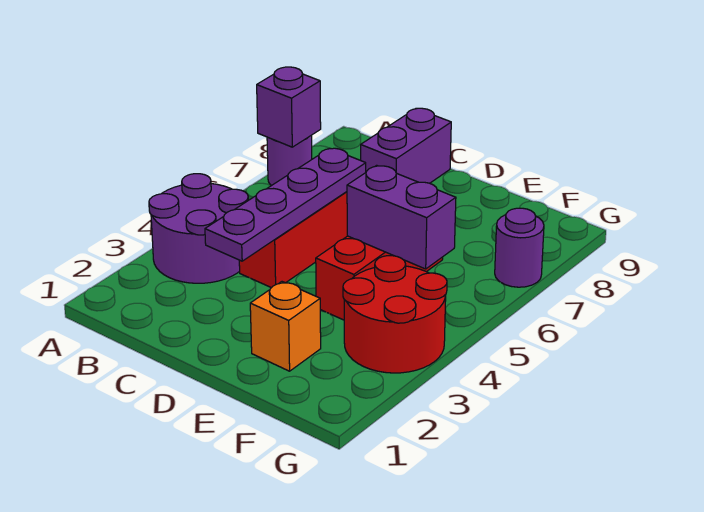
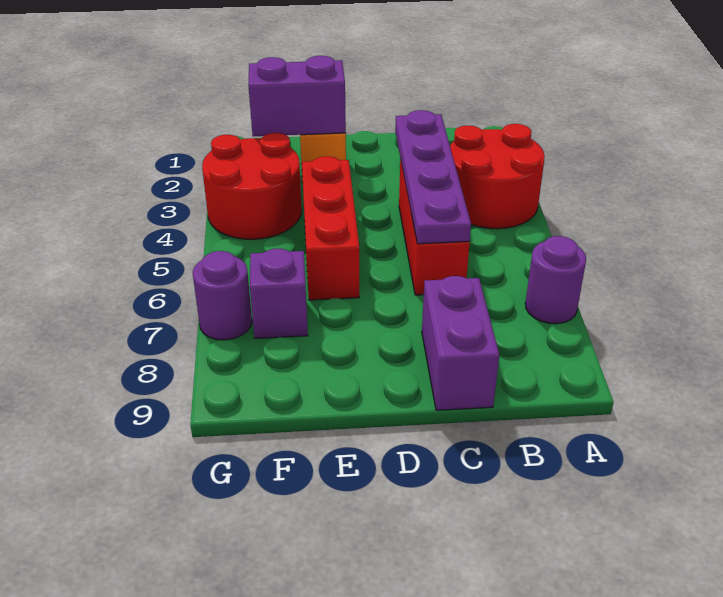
purple round brick A3:B4 level 1 -> red round brick A3:B4 level 1
purple brick A7 level 2 -> purple brick F7 level 1
purple brick E5:F5 level 2 -> purple brick E2:F2 level 2

